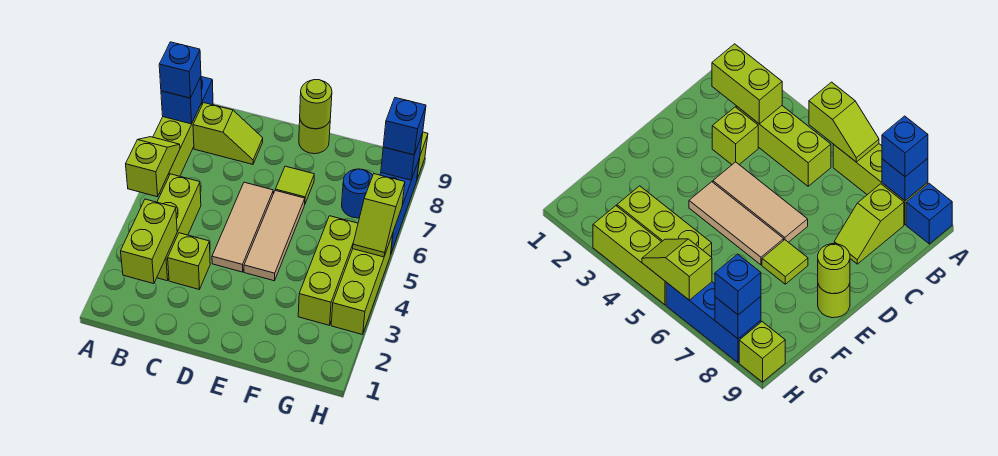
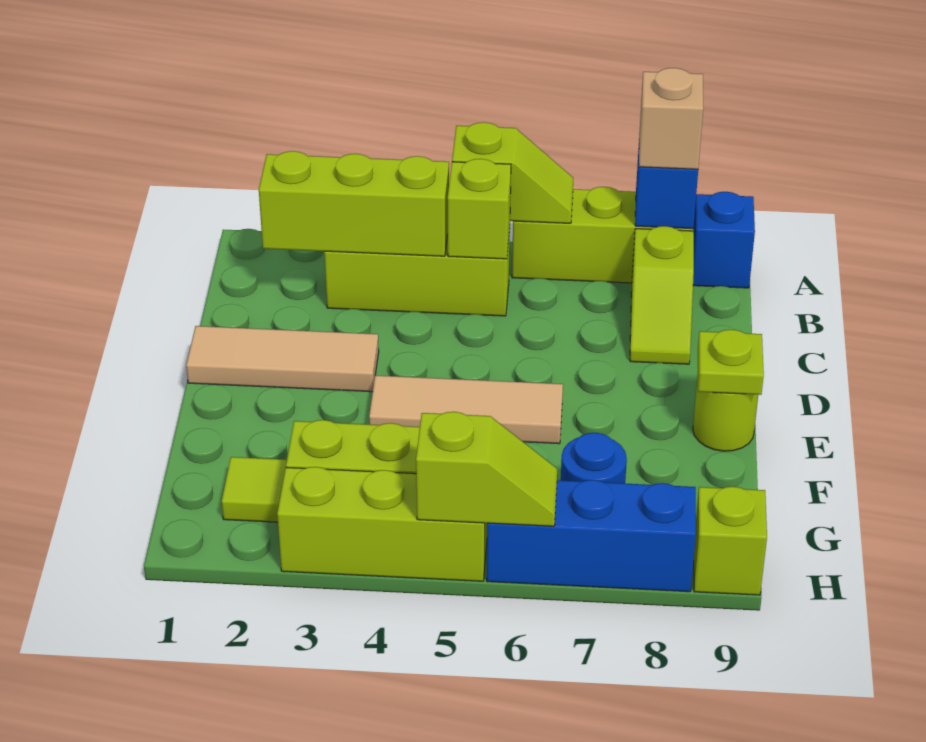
blue brick A8 level 3 -> tan brick A8 level 3
lime brick B2:B3 level 2 -> lime brick B2:B4 level 2
lime brick C3 level 1 -> lime brick B5 level 2
tan tile D4:D6 level 1 -> tan tile D1:D3 level 1
lime tile E7 level 1 -> lime tile G2 level 1
lime round brick E9 level 2 -> lime plate E9 level 2
lime slope H5:H6 level 2 top 6 -> lime slope H5:H6 level 2 top 5
blue brick H8 level 2 -> none
blue brick H8 level 3 -> none

